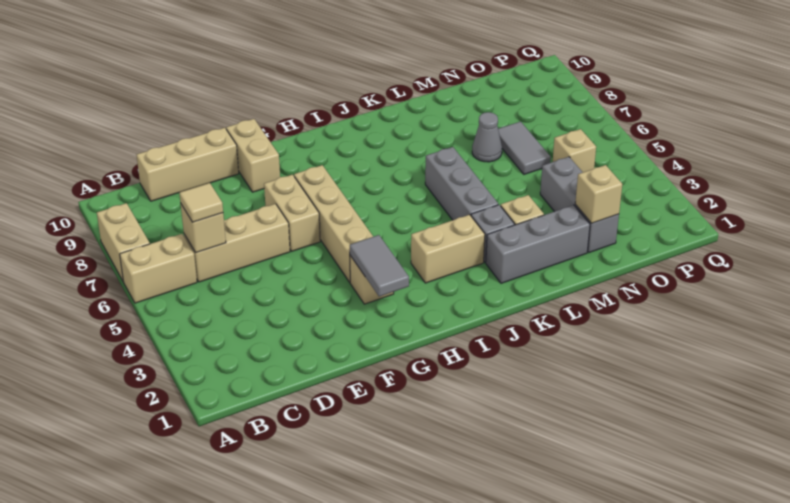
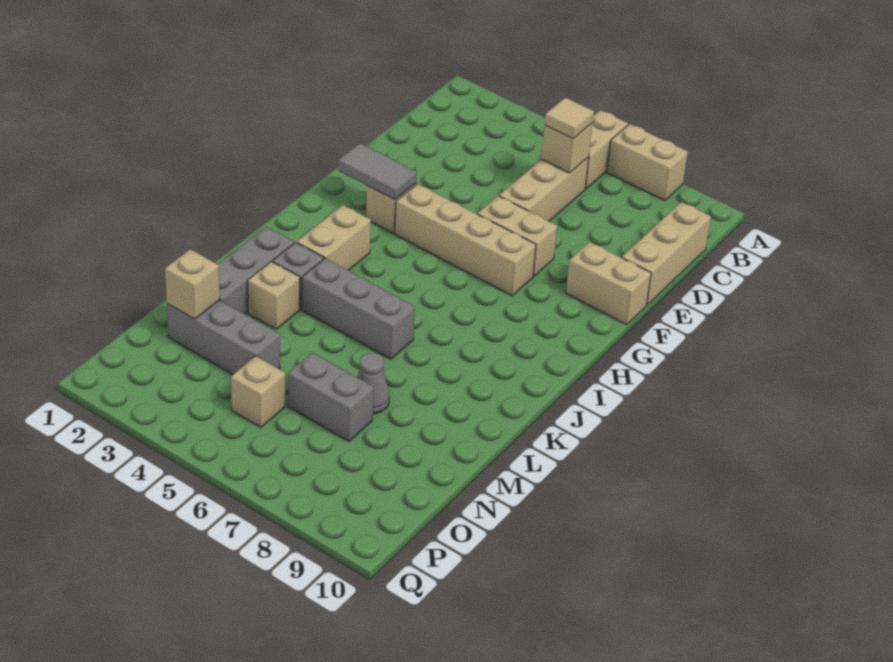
grey tile N6:N7 level 1 -> grey brick N6:N7 level 1

